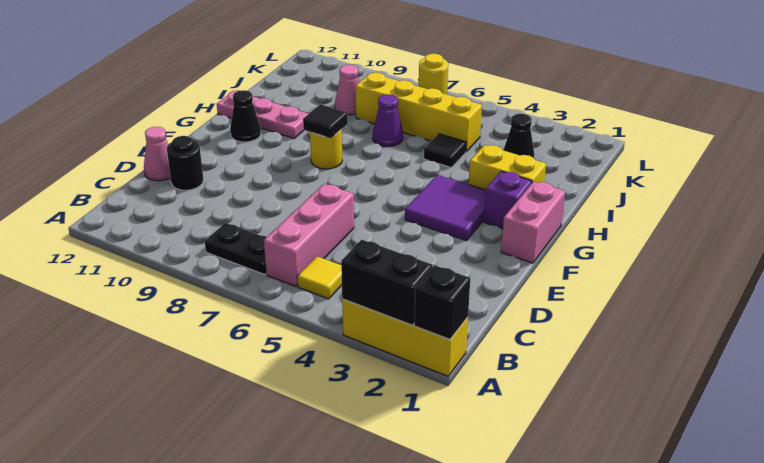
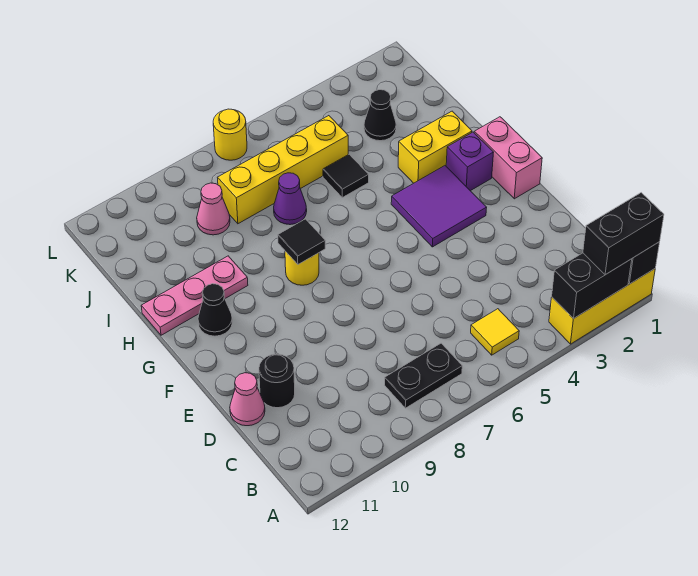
none -> black brick A1:A2 level 3
pink brick B6:D6 level 1 -> none

